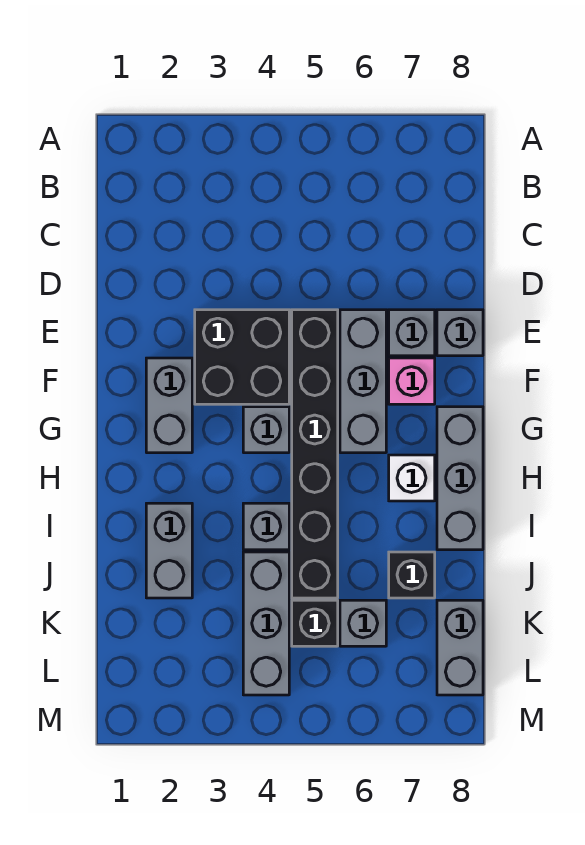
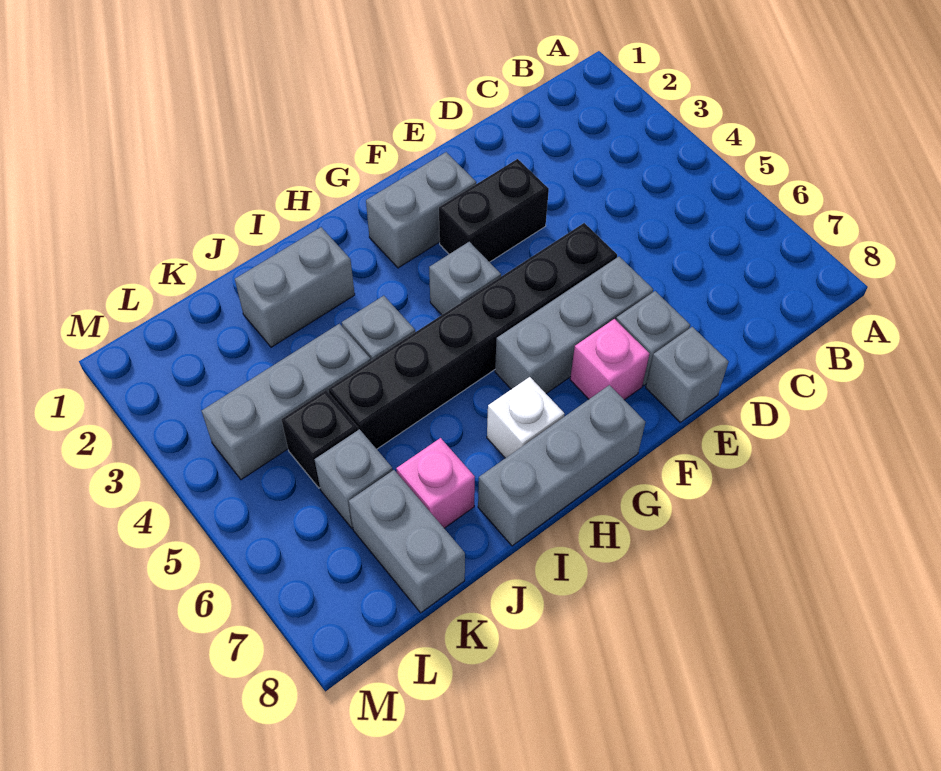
black brick E3:F4 level 1 -> black brick E3:F3 level 1
black brick J7 level 1 -> pink brick J7 level 1
grey brick K8:L8 level 1 -> grey brick K7:K8 level 1

